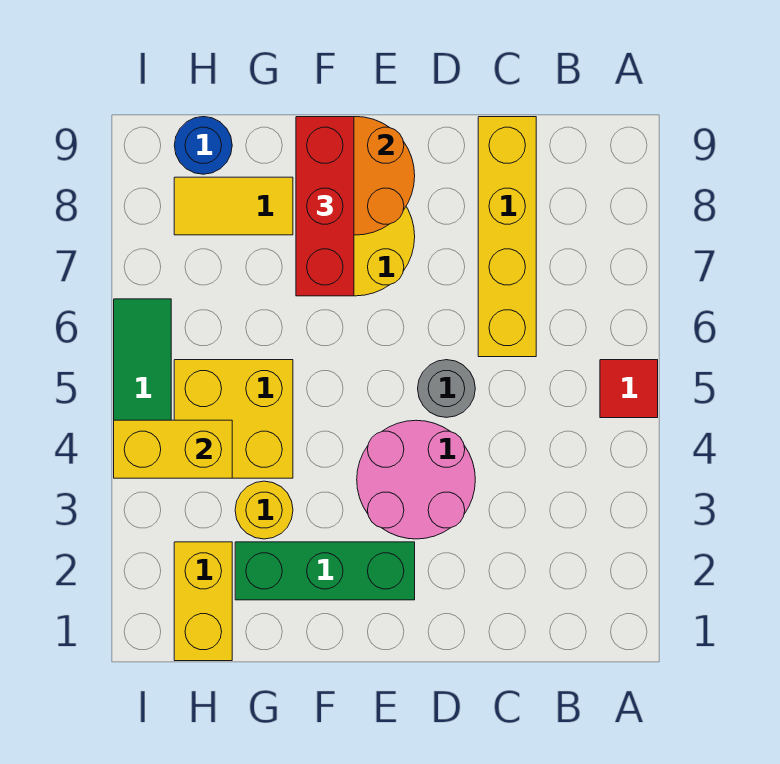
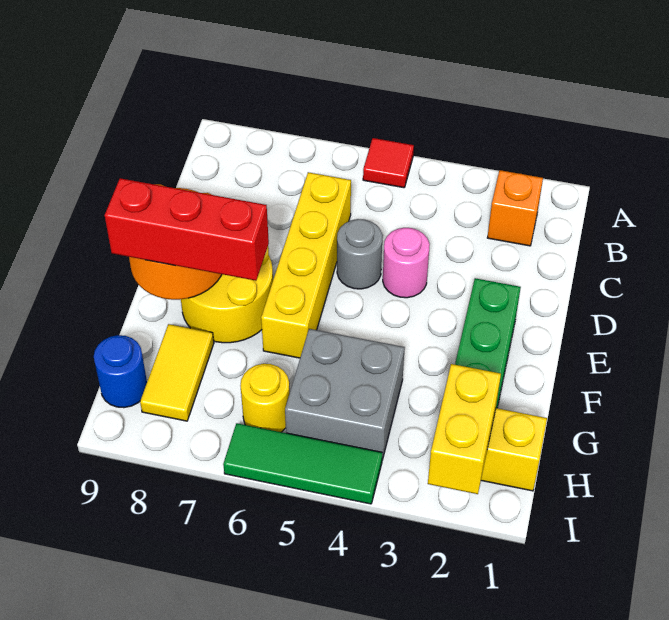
none -> orange brick B2 level 1
yellow brick C6:C9 level 1 -> yellow brick C6:F6 level 1
pink round brick D3:E4 level 1 -> pink round brick D4 level 1
yellow round brick G3 level 1 -> yellow round brick H6 level 1
yellow brick G4:H5 level 1 -> grey brick G4:H5 level 1
yellow brick H4:I4 level 2 -> yellow brick H2:I2 level 2

